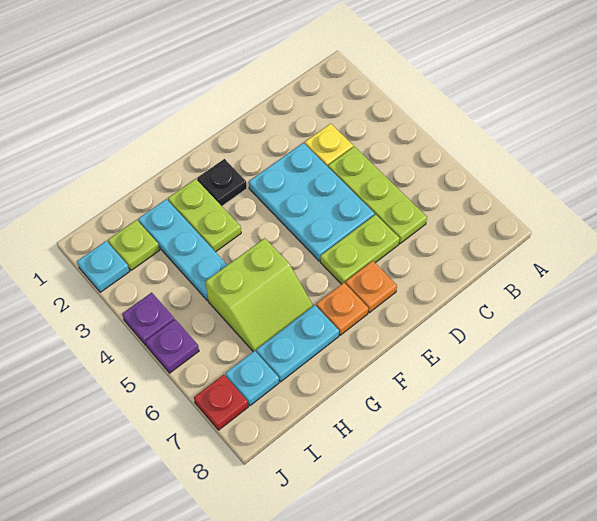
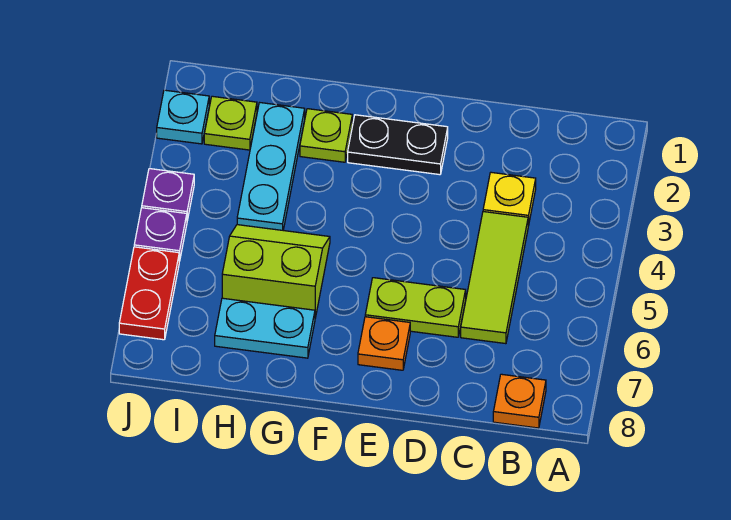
lime plate C4:C6 level 1 -> lime tile C4:C6 level 1
cyan plate D3:E5 level 1 -> none
black plate F2 level 1 -> black plate E2:F2 level 1
orange plate F7 level 1 -> orange plate B8 level 1
lime plate G2:G3 level 1 -> lime plate G2 level 1
lime slope G5:H6 level 1 top 5 -> lime slope G5:H6 level 1 top 6
cyan plate I7 level 1 -> none
red plate J7 level 1 -> red plate J6:J7 level 1

